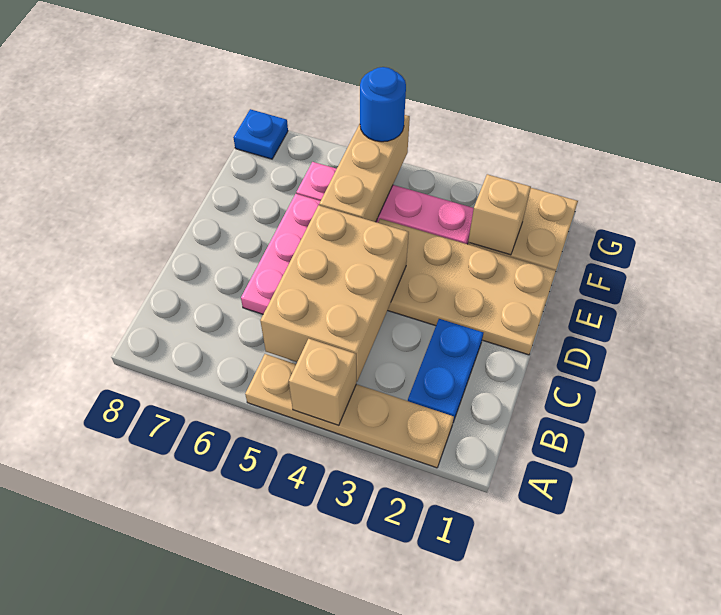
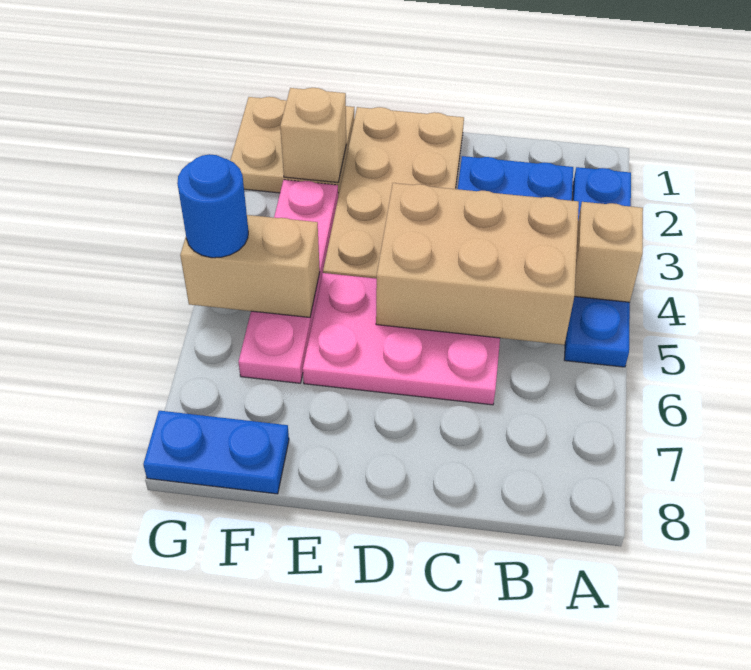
tan plate A2:A5 level 1 -> blue plate A2:A5 level 1
tan brick E5:G5 level 2 -> tan brick F5:G5 level 2
blue plate G8 level 1 -> blue plate F8:G8 level 1

